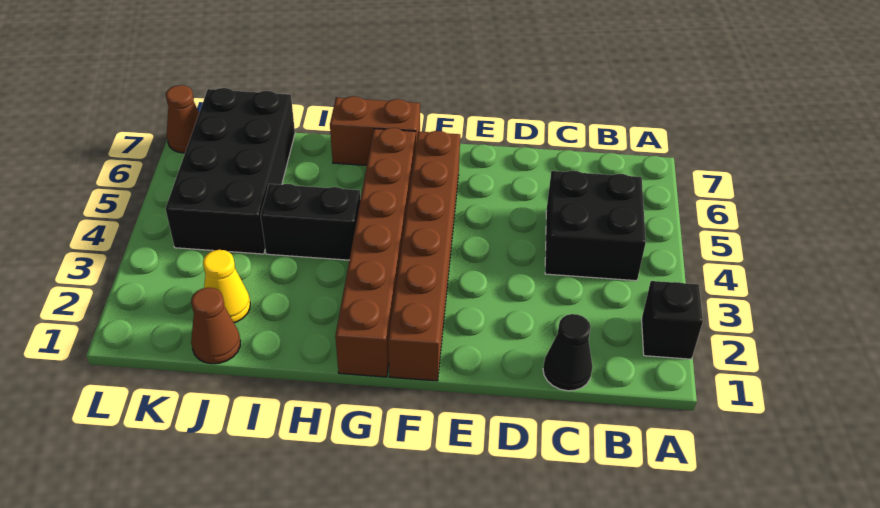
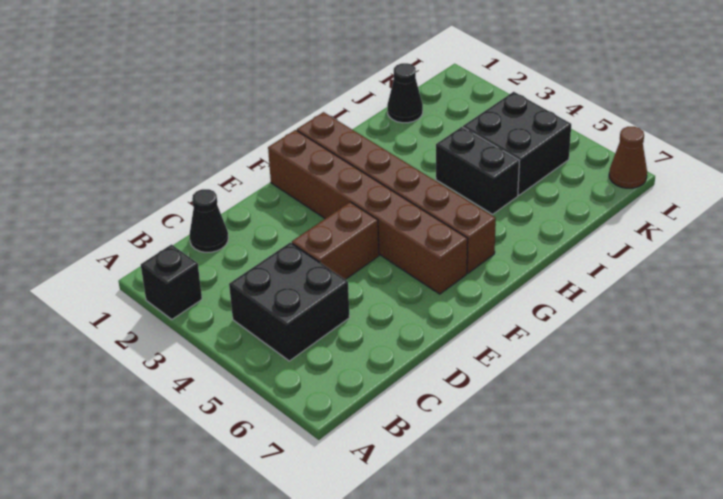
brown brick G7:H7 level 1 -> brown brick D4:E4 level 1
black brick H4:I4 level 1 -> black brick I4:I5 level 1
brown cone J1 level 1 -> black cone J1 level 1
yellow cone J2 level 1 -> none
black brick J4:K7 level 1 -> black brick J4:K5 level 1

